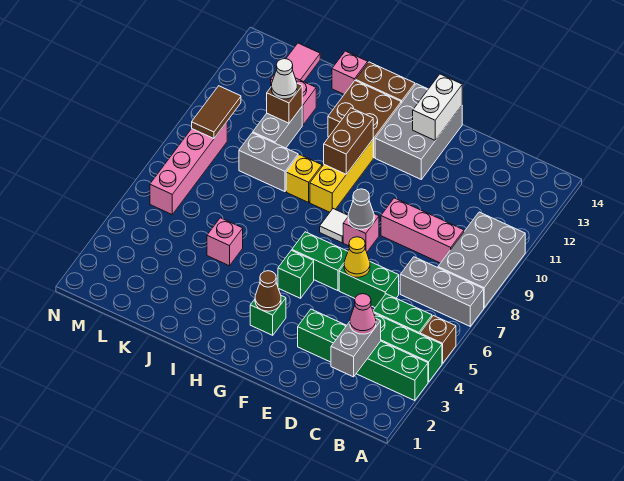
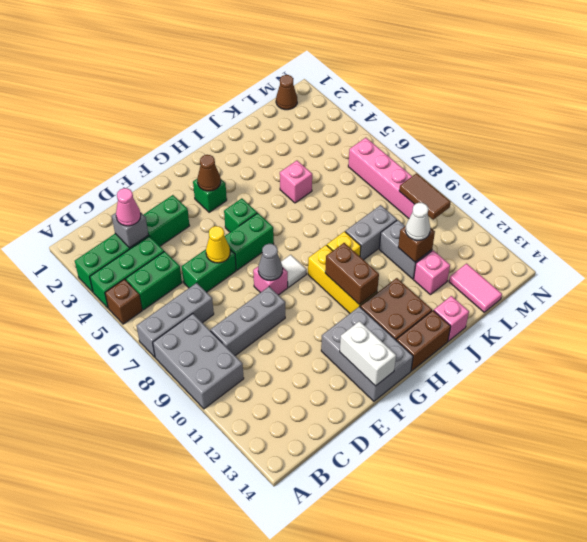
grey brick C2:C3 level 2 -> grey brick C3 level 2
pink brick C9:E9 level 1 -> grey brick C9:E9 level 1
none -> brown cone M1 level 1

